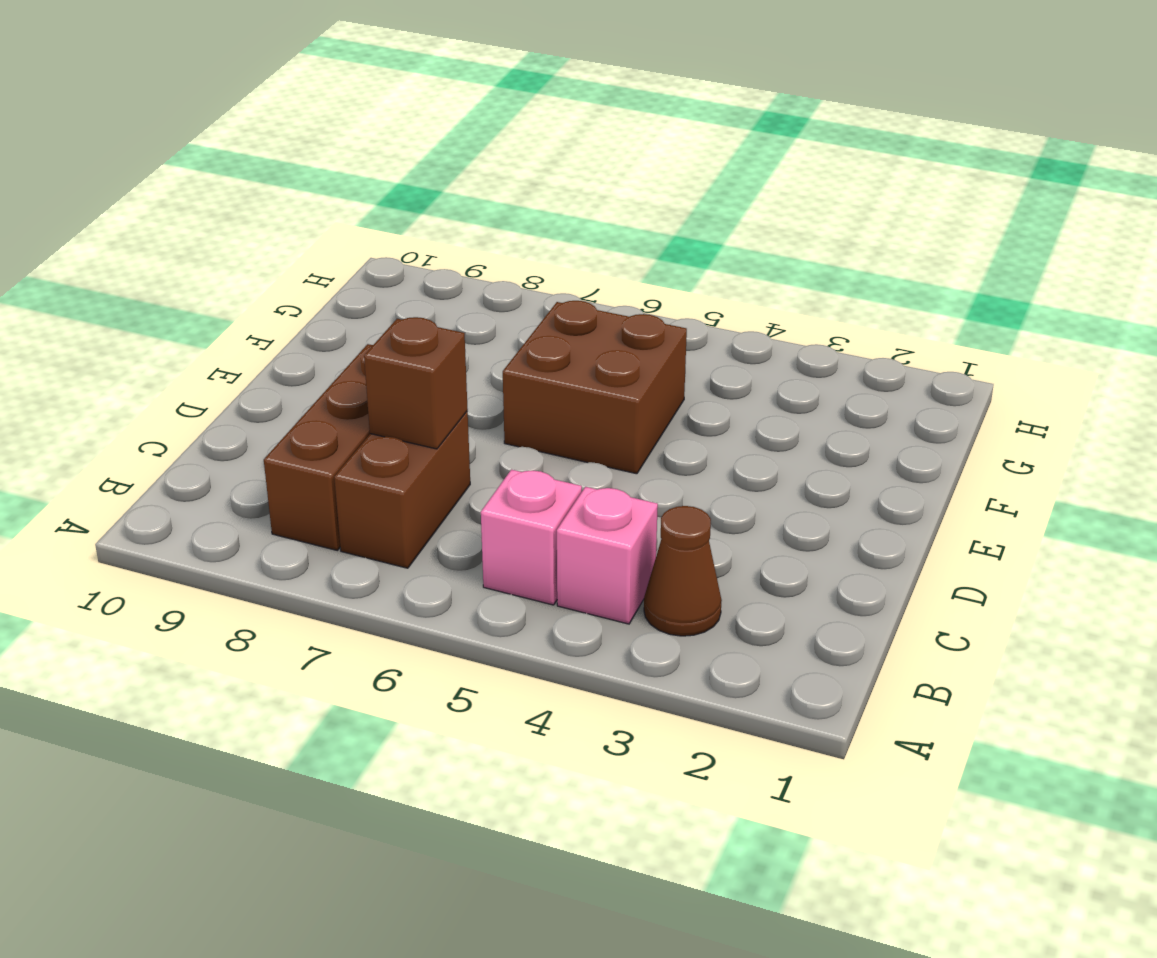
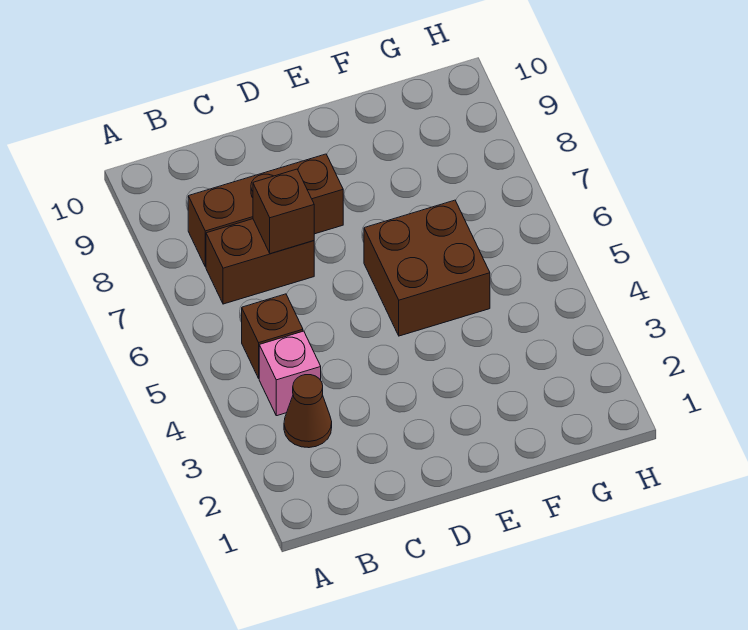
pink brick B5 level 1 -> brown brick B5 level 1

